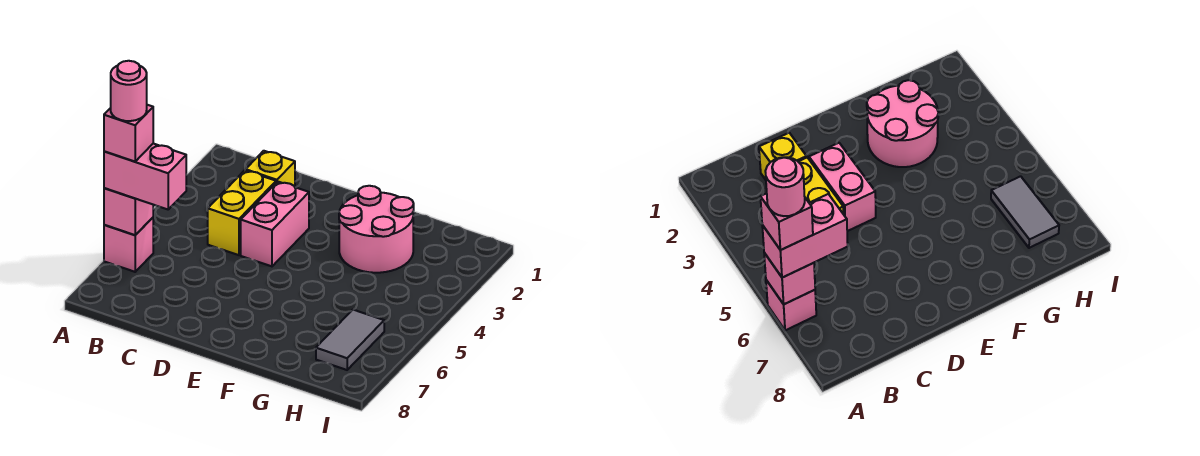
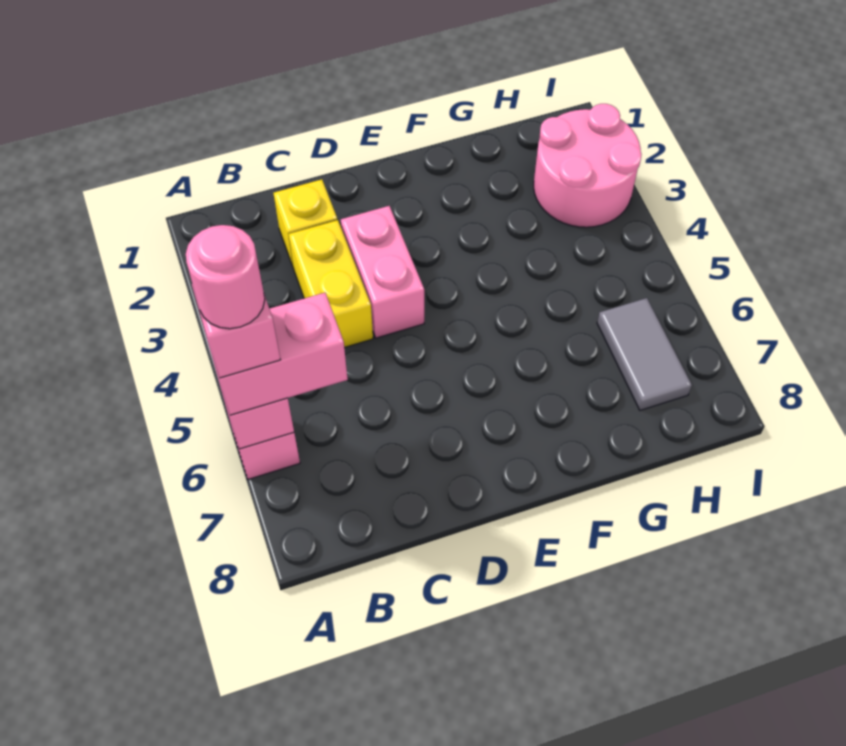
pink round brick F2:G3 level 1 -> pink round brick H2:I3 level 1

